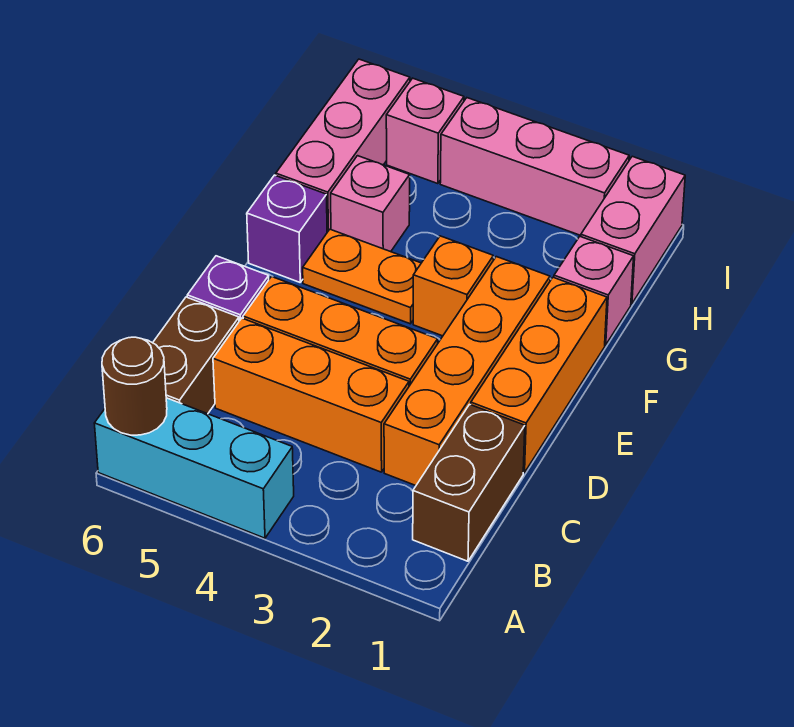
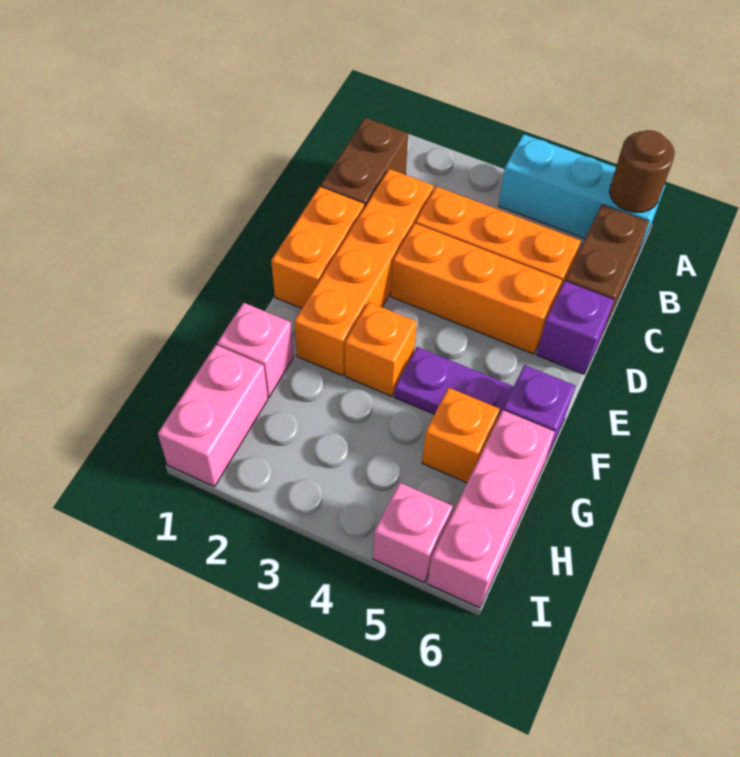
orange brick D1:F1 level 1 -> orange brick D1:E1 level 1
orange plate F4:F5 level 1 -> purple plate F4:F5 level 1
pink brick G5 level 1 -> orange brick G5 level 1
pink brick I2:I4 level 1 -> none

